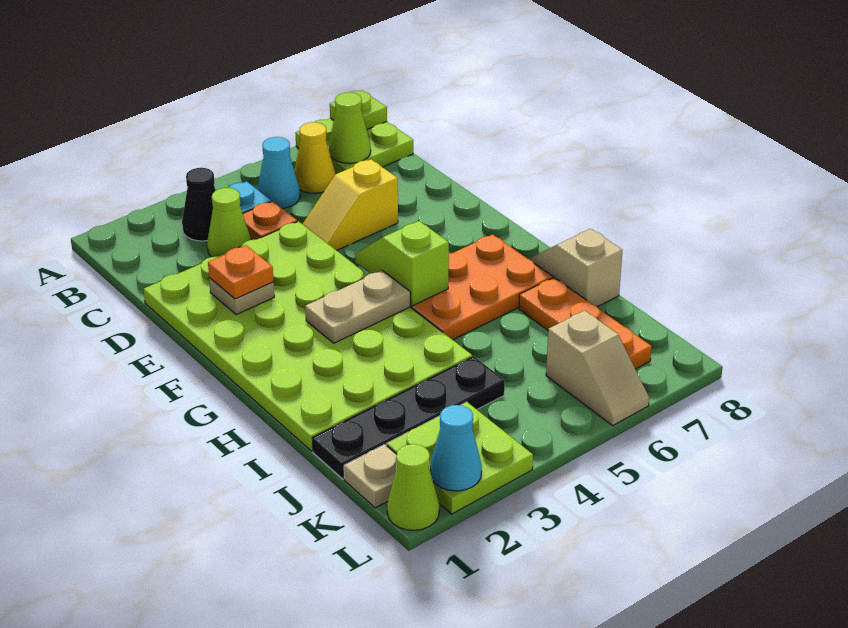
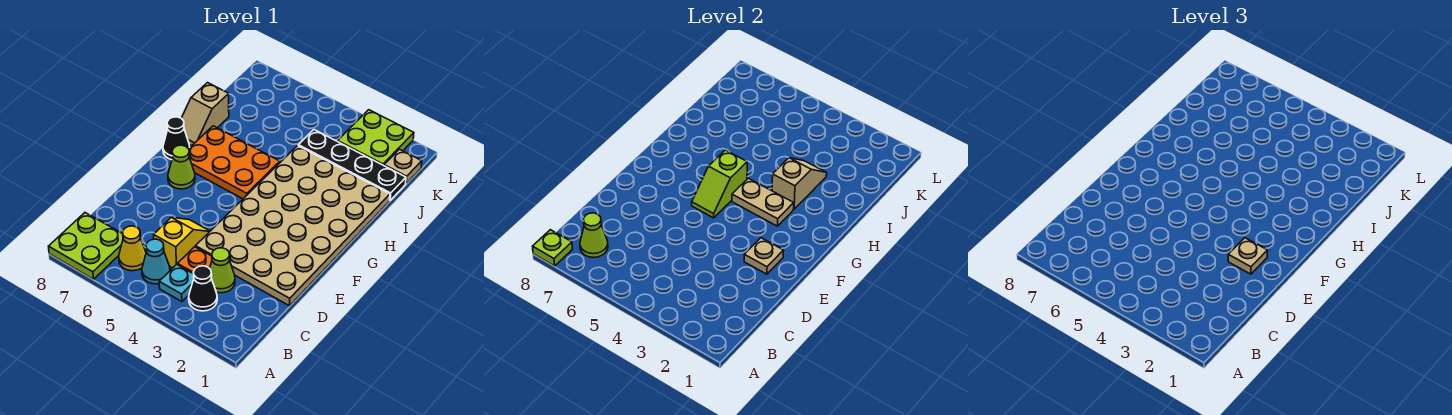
lime plate D1:I4 level 1 -> tan plate D1:I4 level 1
yellow slope D5:D6 level 1 top 6 -> yellow slope C5:D5 level 1 top C
orange plate E2 level 3 -> tan plate E2 level 3
none -> black cone G8 level 1
orange plate I7:K7 level 1 -> none
tan slope K6:L6 level 1 top K -> tan slope H3:I3 level 2 top H
lime cone L1 level 1 -> lime cone F7 level 1
cyan cone L2 level 2 -> none

